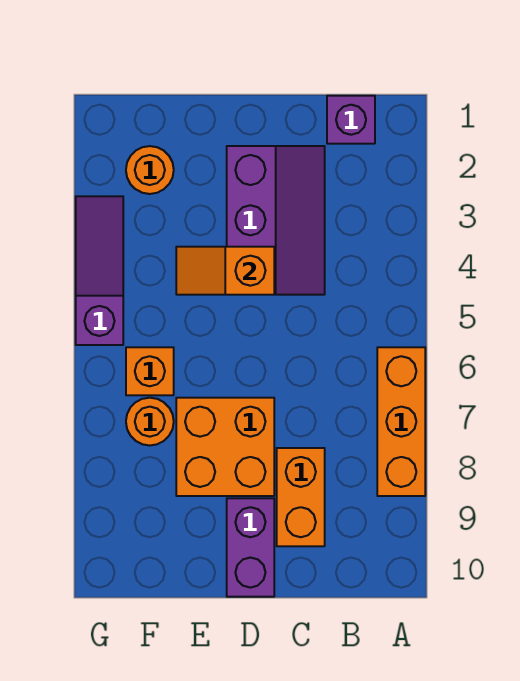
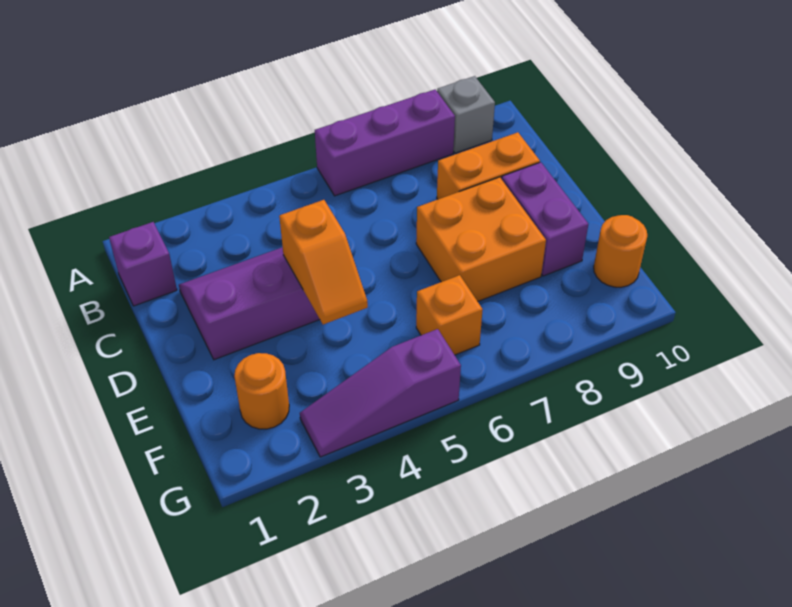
orange brick A6:A8 level 1 -> purple brick A6:A8 level 1
none -> grey brick A9 level 1
purple brick D9:D10 level 1 -> purple brick D9:E9 level 1
orange round brick F7 level 1 -> orange round brick F10 level 1

